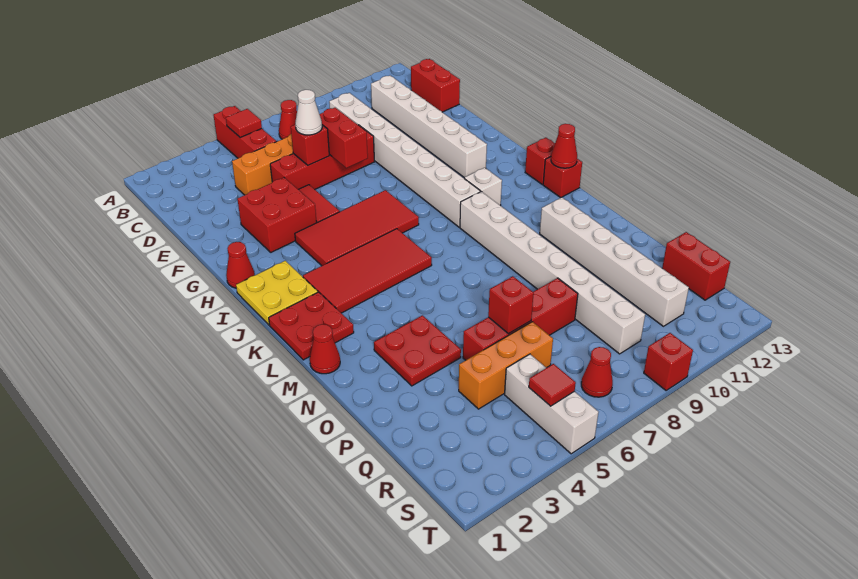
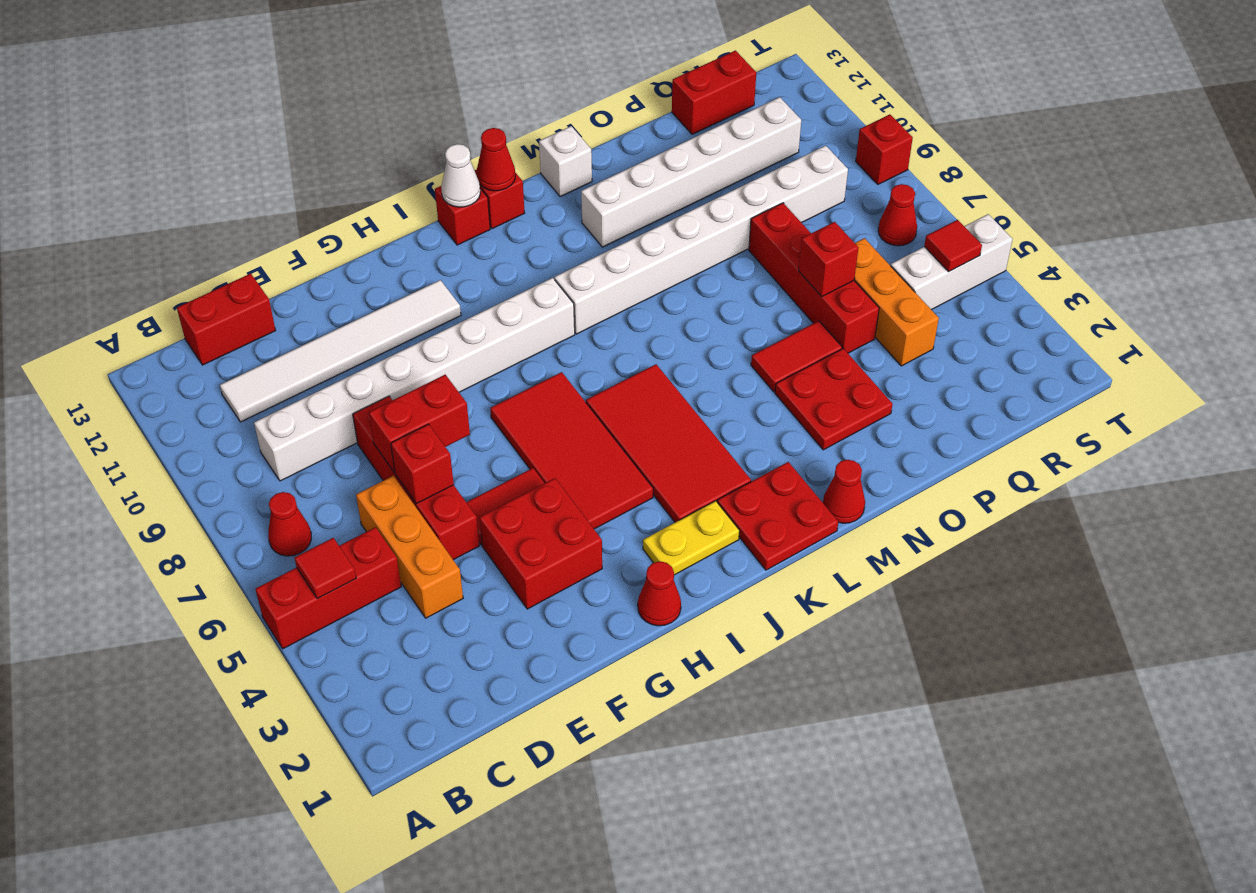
white brick C11:H11 level 1 -> white tile C11:H11 level 1
white cone E6 level 3 -> white cone J13 level 2
yellow plate I1:J2 level 1 -> yellow plate I2:J2 level 1
white brick J10 level 1 -> white brick M13 level 1
none -> red tile N5:O5 level 1

